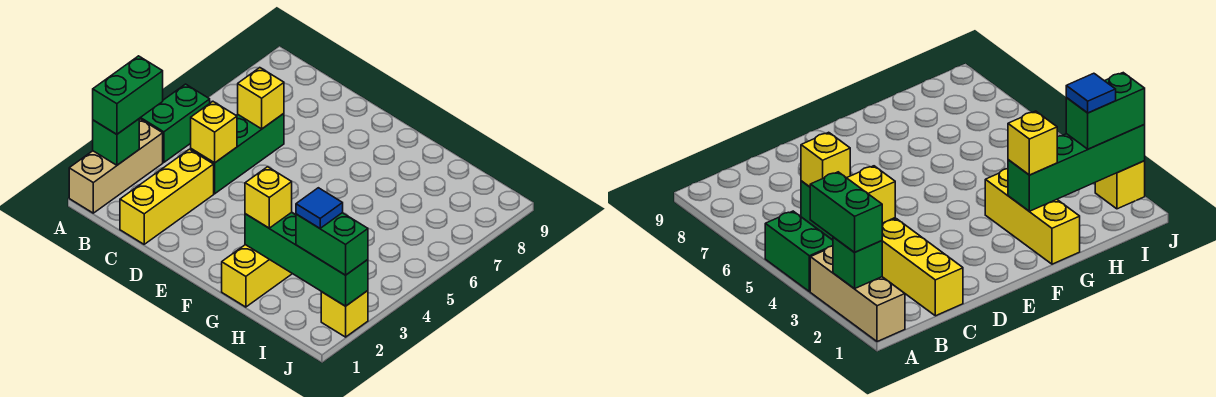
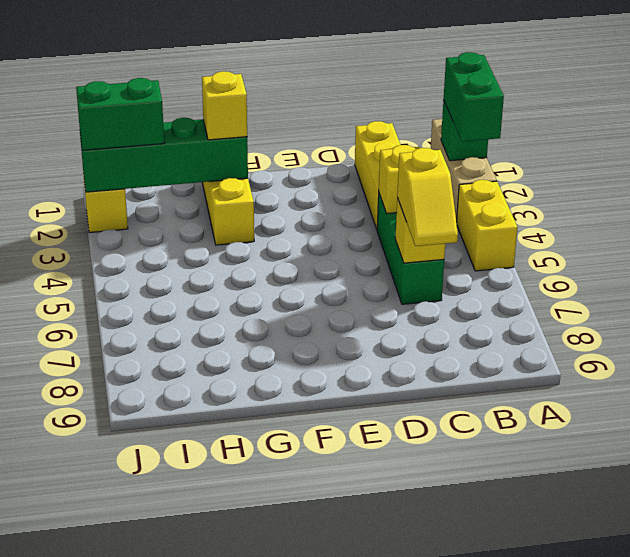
green brick A4:A5 level 1 -> yellow brick A4:A5 level 1
none -> yellow slope C6:C7 level 3 top 6
blue tile I2 level 4 -> none

